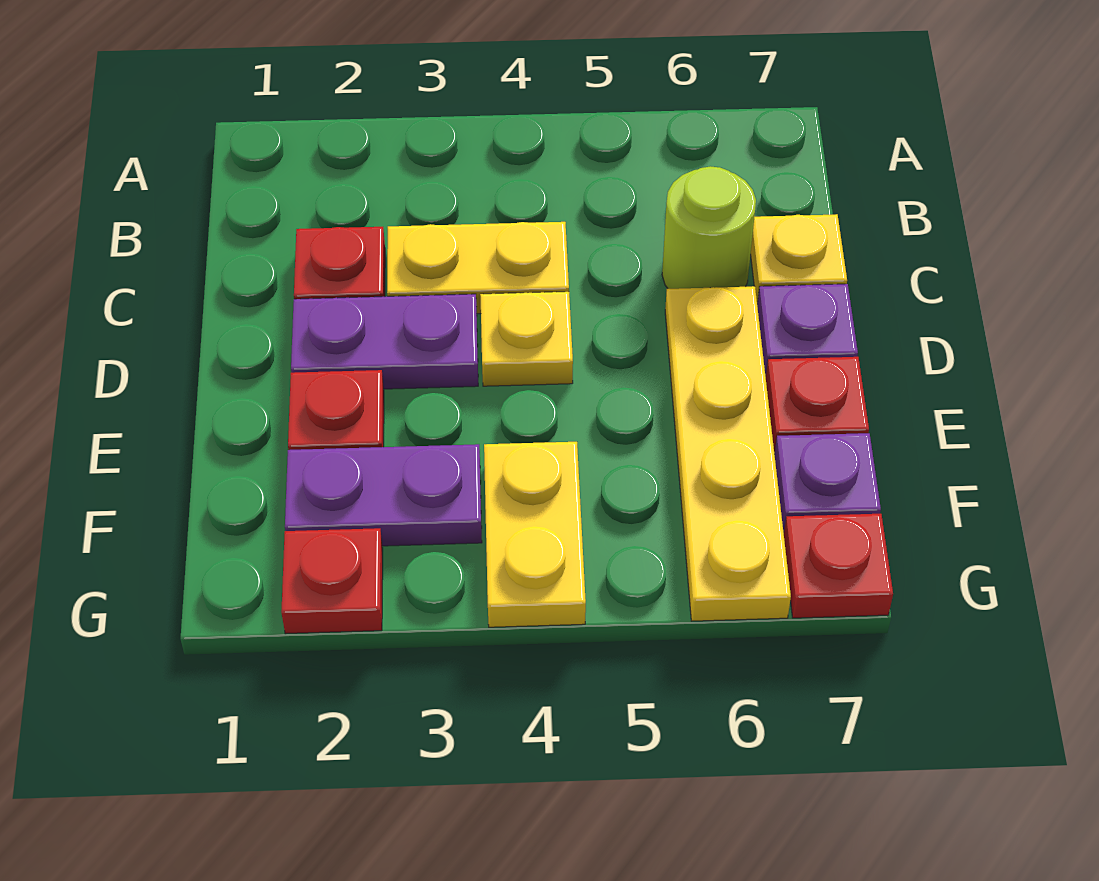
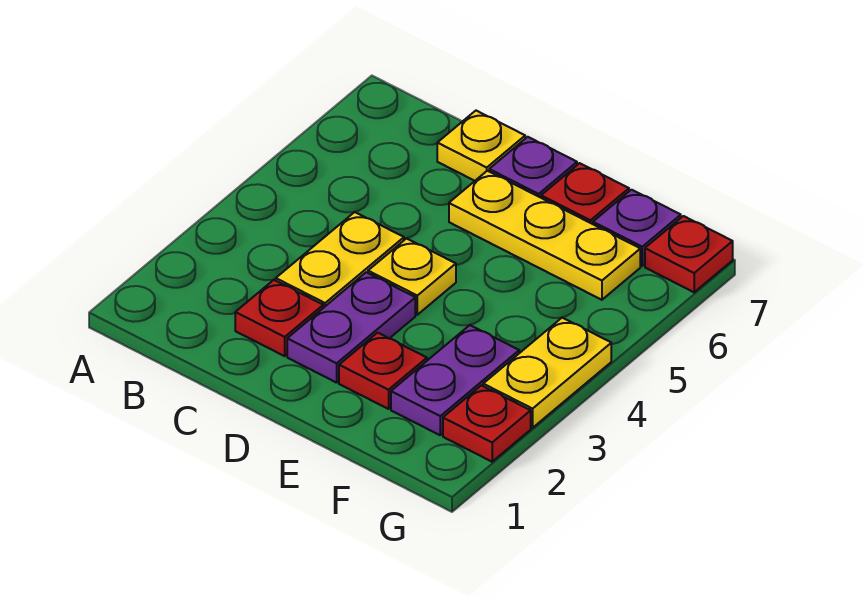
lime round brick C6 level 1 -> none
yellow plate D6:G6 level 1 -> yellow plate D6:F6 level 1
yellow plate F4:G4 level 1 -> yellow plate G3:G4 level 1

